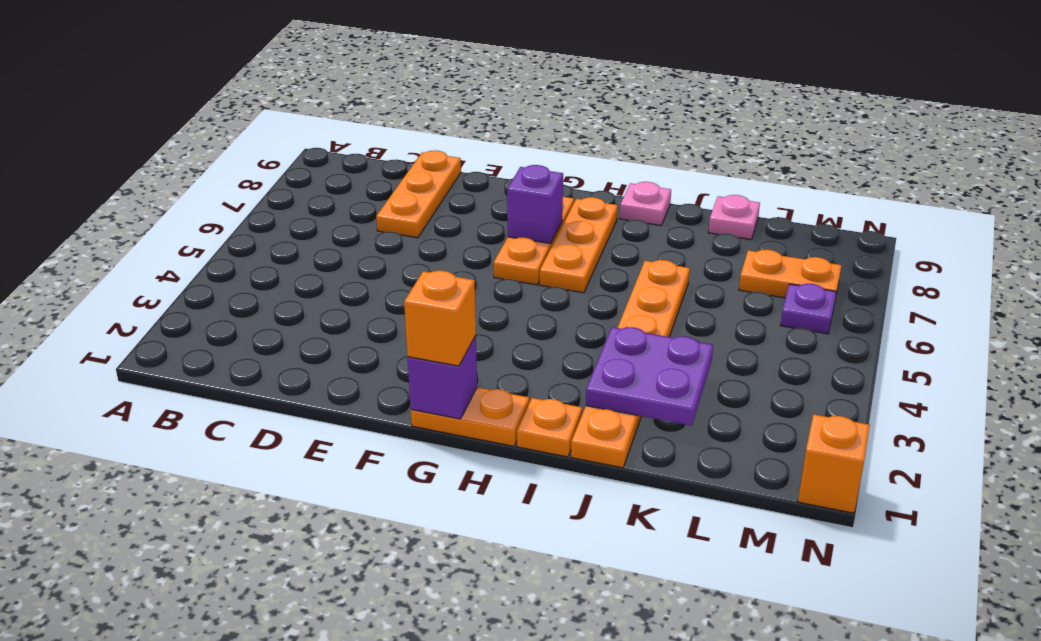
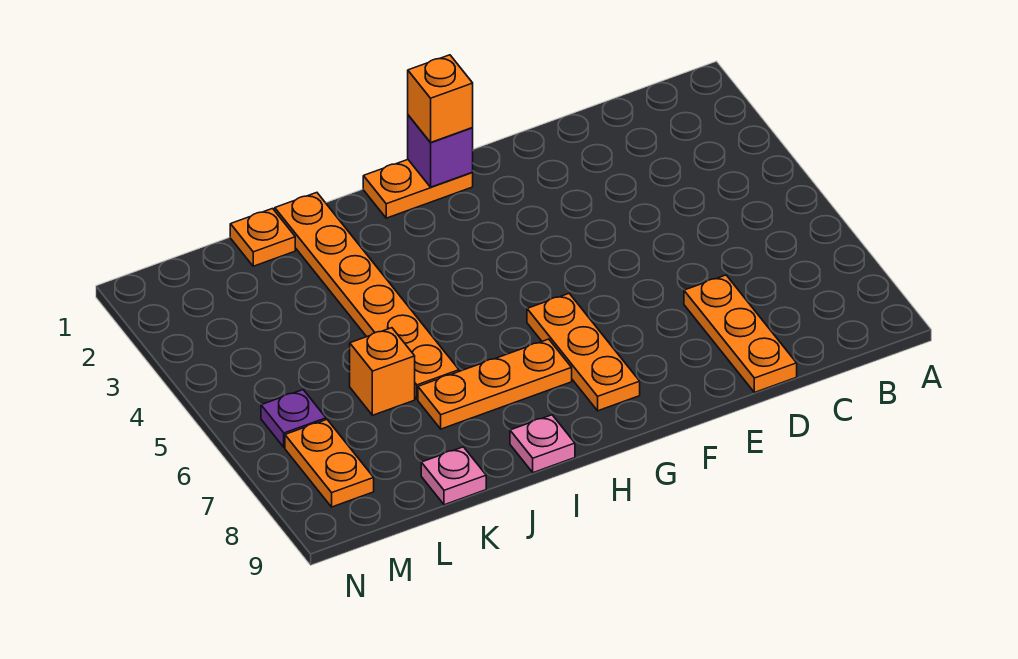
purple brick G7 level 2 -> none
orange plate H6:H8 level 1 -> orange plate H7:J7 level 1
orange plate I1 level 1 -> orange plate K1 level 1
purple plate J2:K3 level 2 -> none
orange plate L7:M7 level 1 -> orange plate M7:M8 level 1
orange brick N1 level 1 -> orange brick K6 level 1

